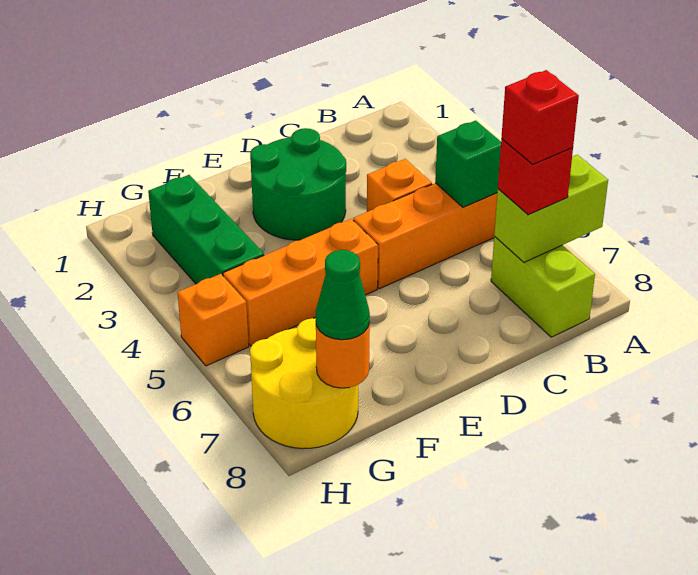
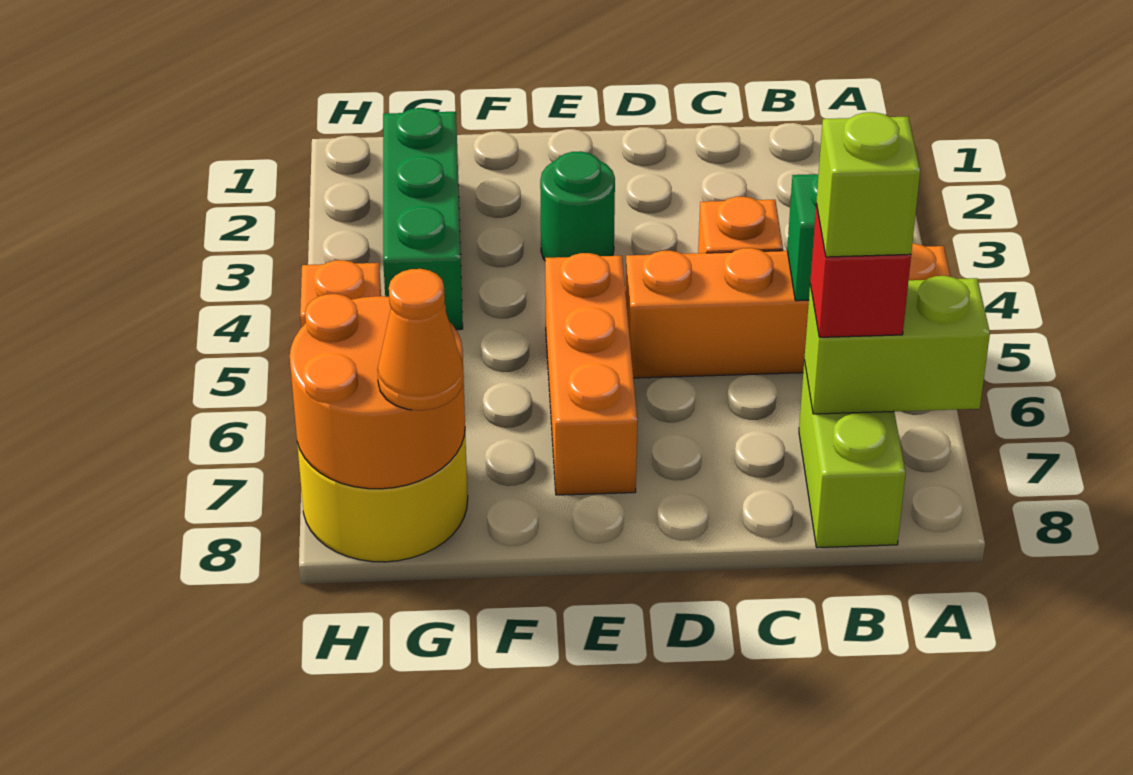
red brick B7 level 4 -> lime brick B7 level 4
green round brick D2:E3 level 1 -> green round brick E3 level 1
orange brick E5:G5 level 1 -> orange brick E5:E7 level 1
orange round brick G8 level 2 -> orange round brick G7:H8 level 2
green cone G8 level 3 -> orange cone G8 level 3

